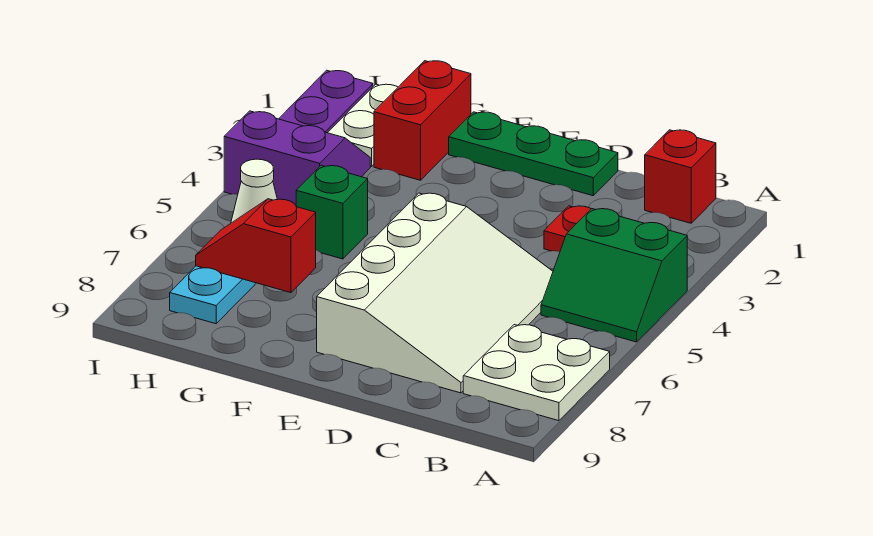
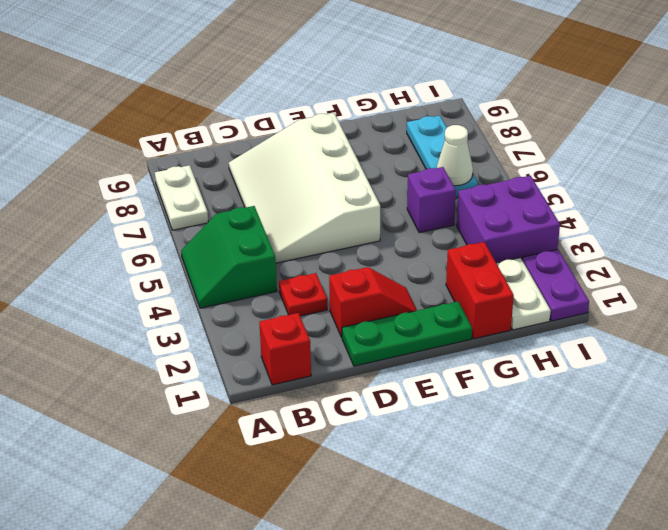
green slope A4:B5 level 1 top 4 -> green slope A4:B5 level 1 top B
white plate A7:B8 level 1 -> white plate A7:A8 level 1
green brick G5 level 1 -> purple brick G5 level 1
red slope G7:H7 level 2 top G -> red slope D2:E2 level 1 top D
purple slope H3:I4 level 1 top 4 -> purple brick H3:I4 level 1

